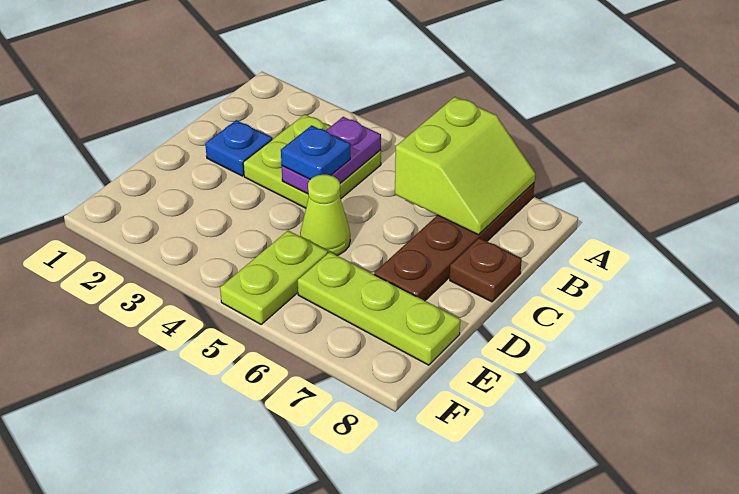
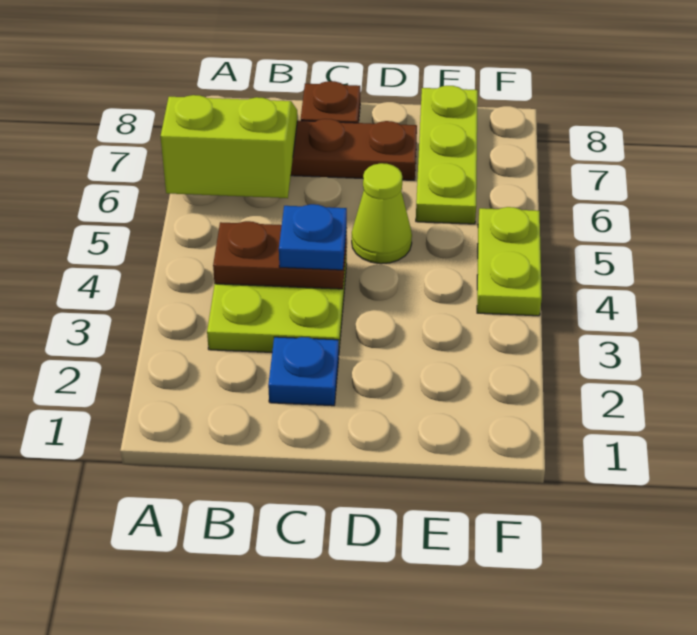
purple plate B4:C4 level 2 -> brown plate B4:C4 level 2
lime plate E5:F5 level 1 -> lime plate F4:F5 level 1

